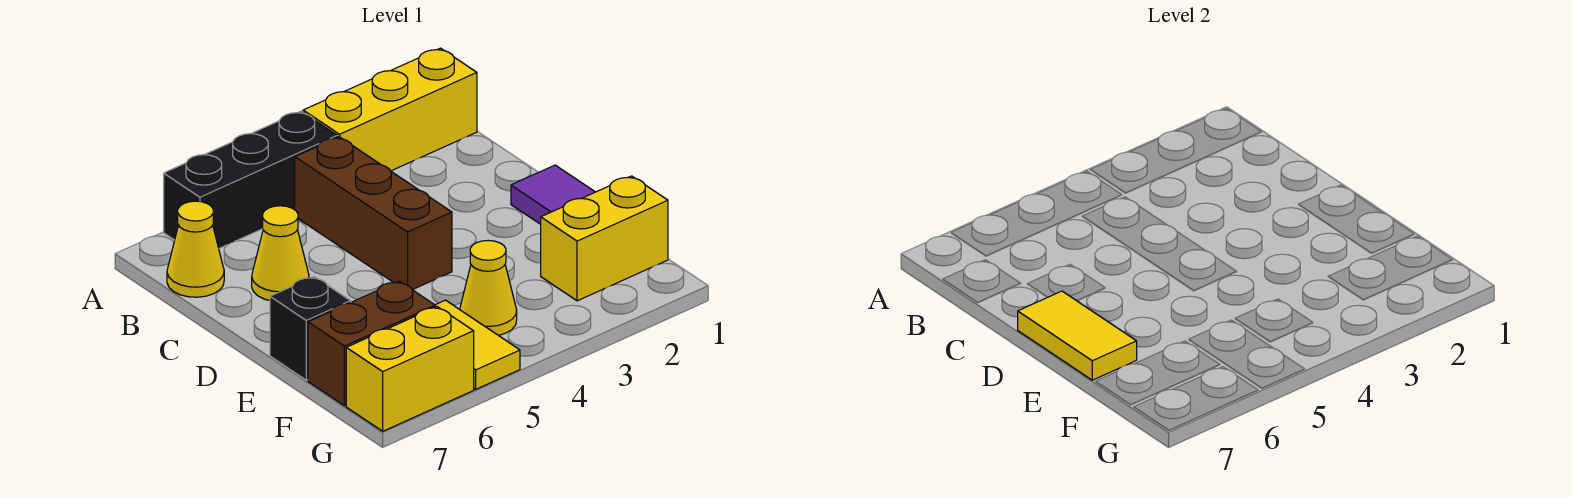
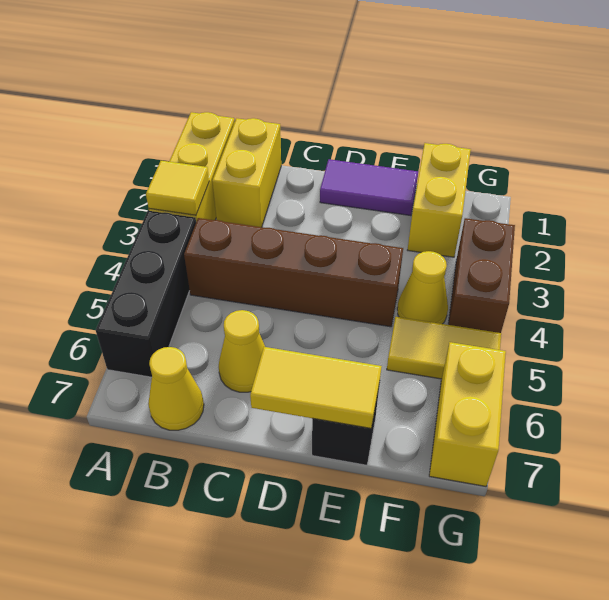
none -> yellow tile A3 level 2
none -> yellow brick B1:B2 level 1
brown brick B4:D4 level 1 -> brown brick B4:E4 level 1
brown brick F6:F7 level 1 -> brown brick G3:G4 level 1

